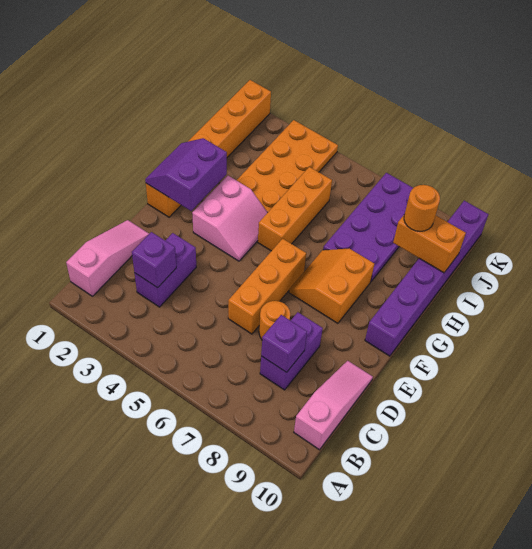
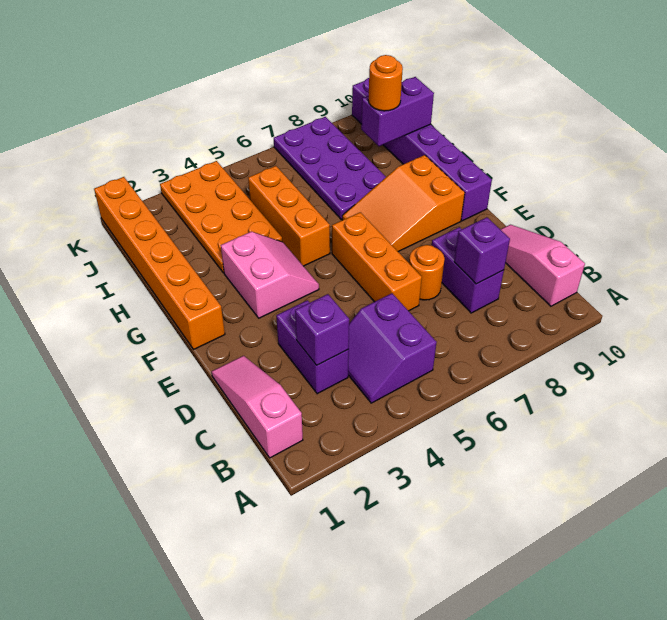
purple slope F1:G2 level 2 top 2 -> purple slope B4:C5 level 1 top 5
orange slope F7:G8 level 1 top 8 -> orange slope F7:G9 level 1 top 9
orange brick I9:I10 level 2 -> purple brick I9:I10 level 2

